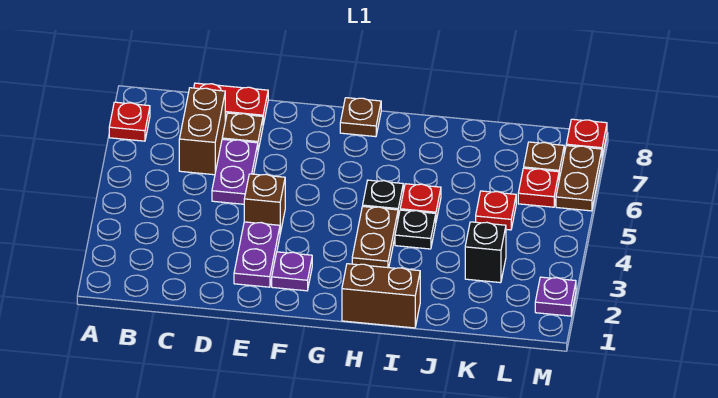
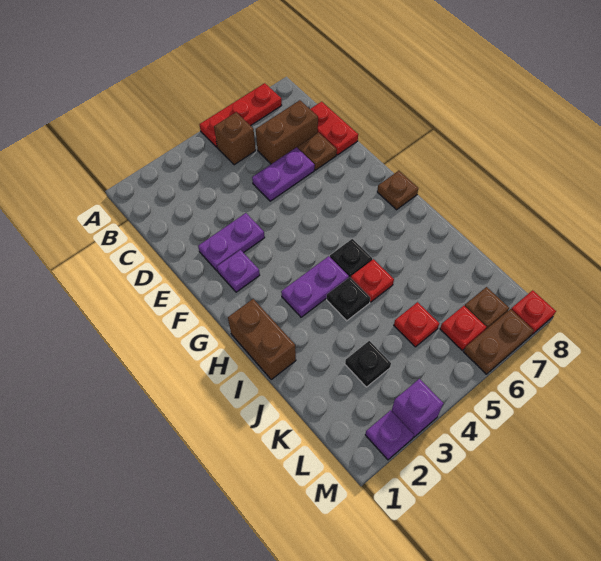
red plate A7 level 1 -> red plate A5:A7 level 1
brown brick E4 level 1 -> brown brick B5 level 1
brown plate H3:H4 level 1 -> purple plate H3:H4 level 1
black brick K3 level 1 -> black plate K3 level 1
none -> purple brick M3 level 1

